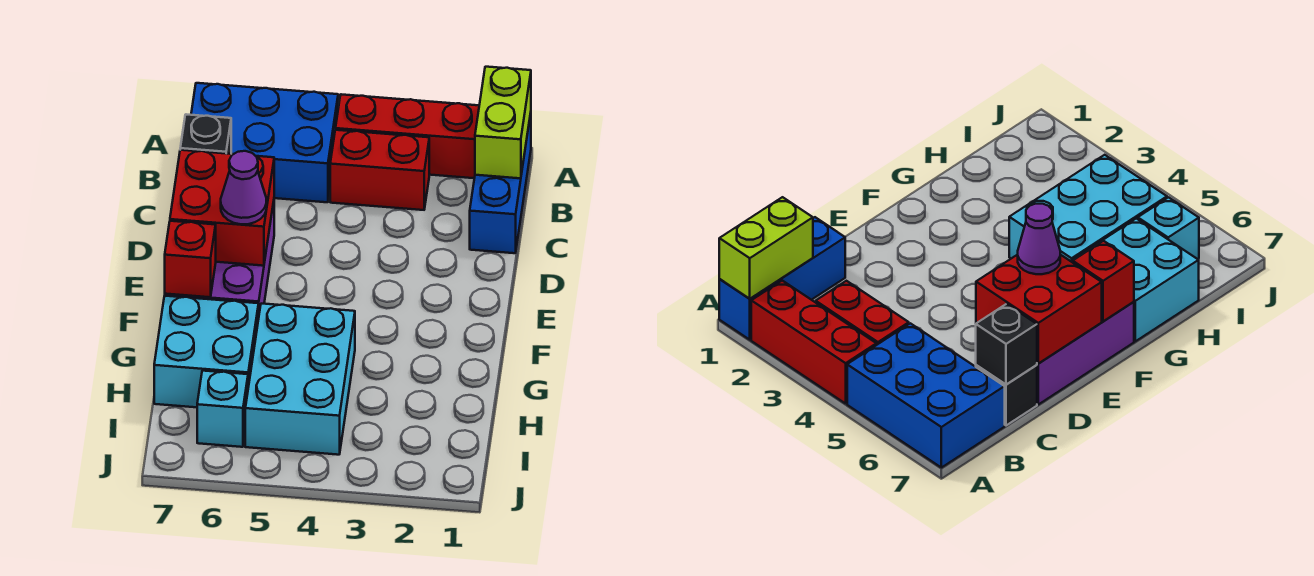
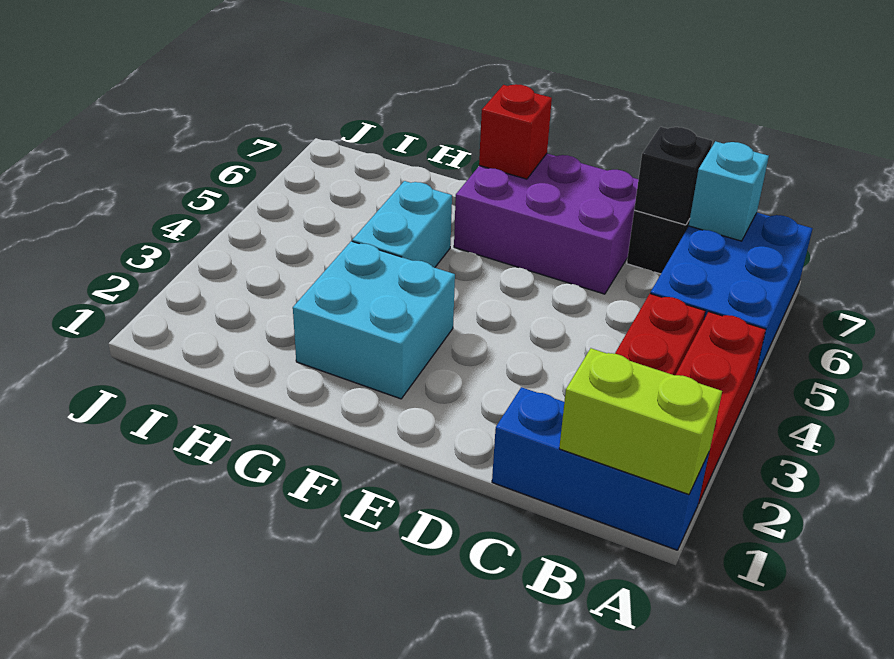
red brick D6:E7 level 2 -> none
purple cone E6 level 3 -> none
cyan brick G4:I5 level 1 -> cyan brick G4:G5 level 1
cyan brick G6:H7 level 1 -> cyan brick F2:G3 level 1
cyan brick I6 level 1 -> cyan brick B7 level 2

